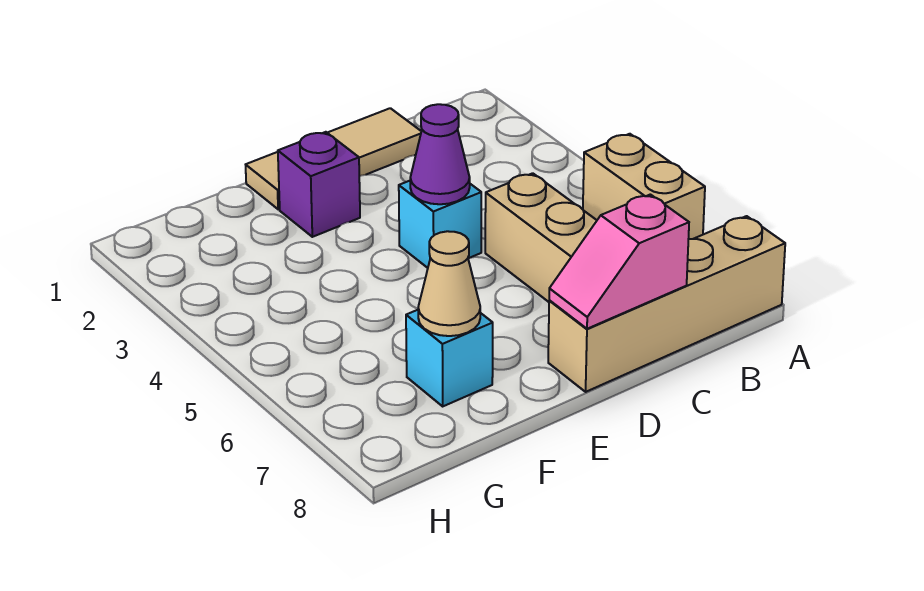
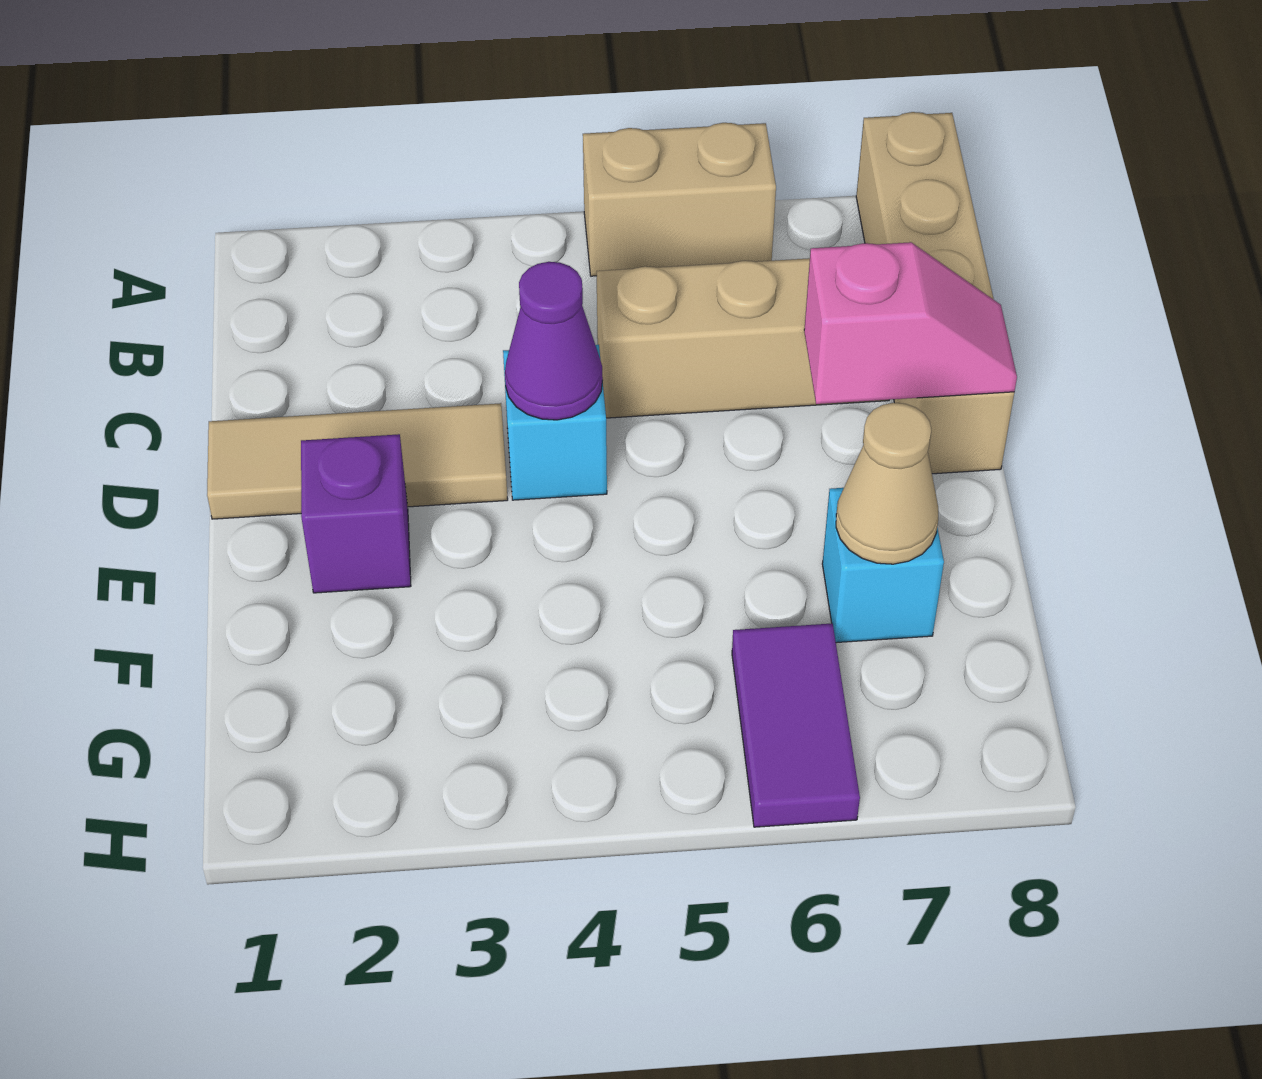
tan tile C1:E1 level 1 -> tan tile D1:D3 level 1
pink slope C8:D8 level 2 top C -> pink slope D7:D8 level 2 top 7
none -> purple tile G6:H6 level 1

